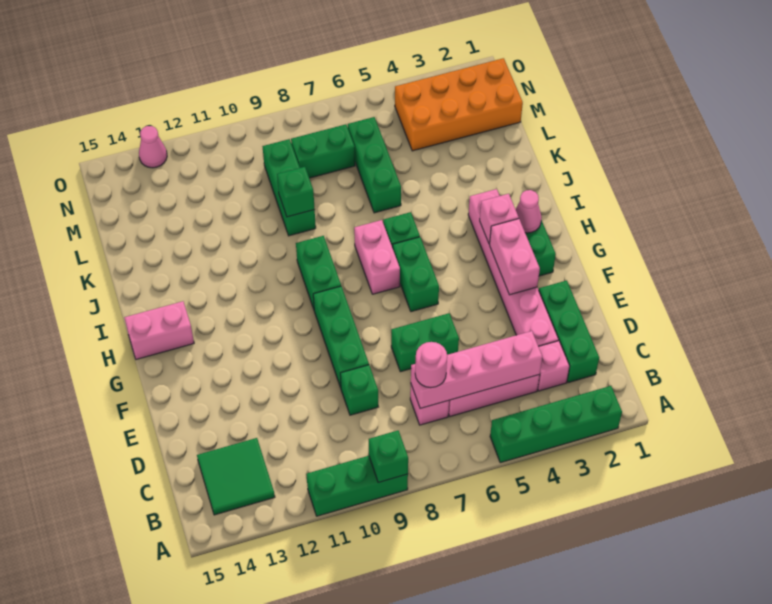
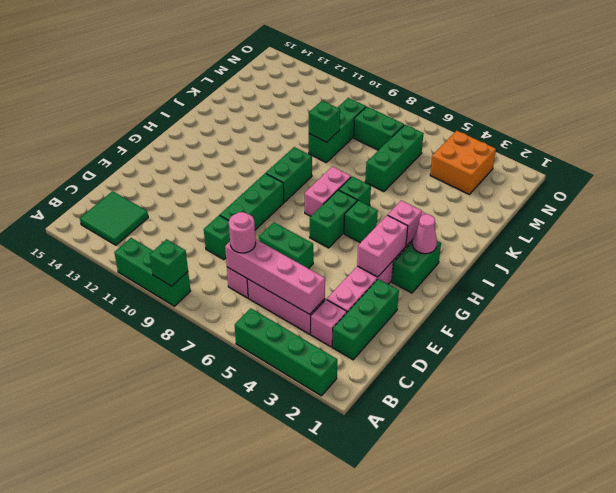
none -> green brick H5 level 1
pink brick H14:H15 level 1 -> none
orange brick M1:N4 level 1 -> orange brick M3:N4 level 1
pink cone O13 level 1 -> none

